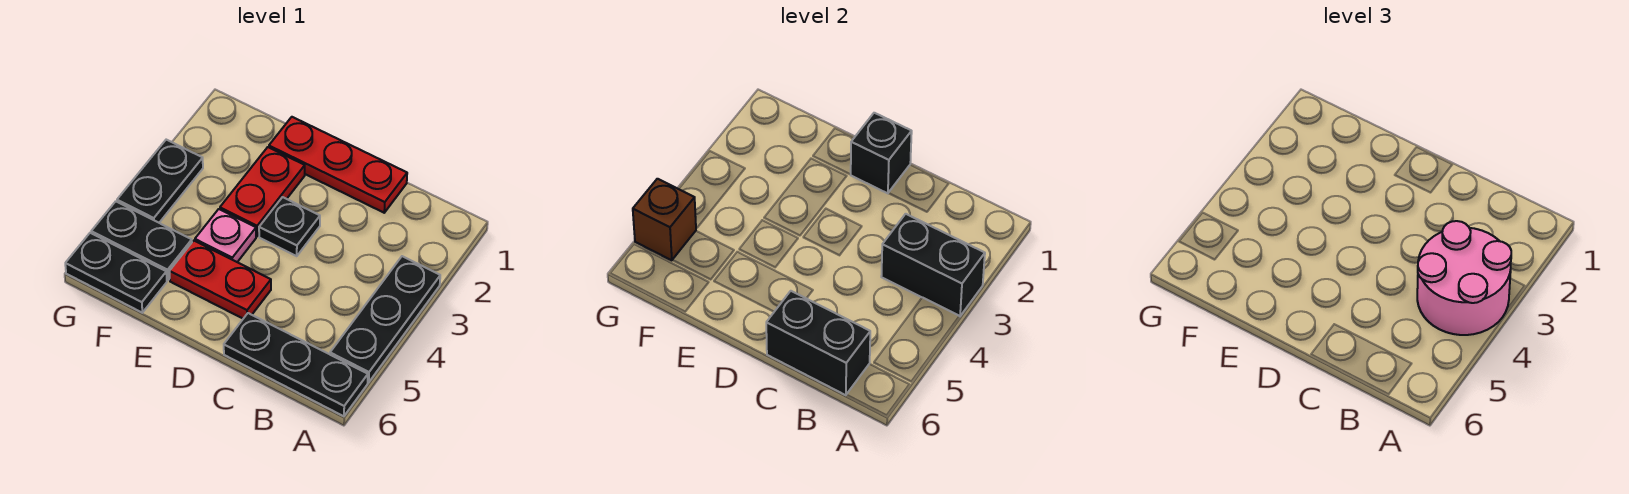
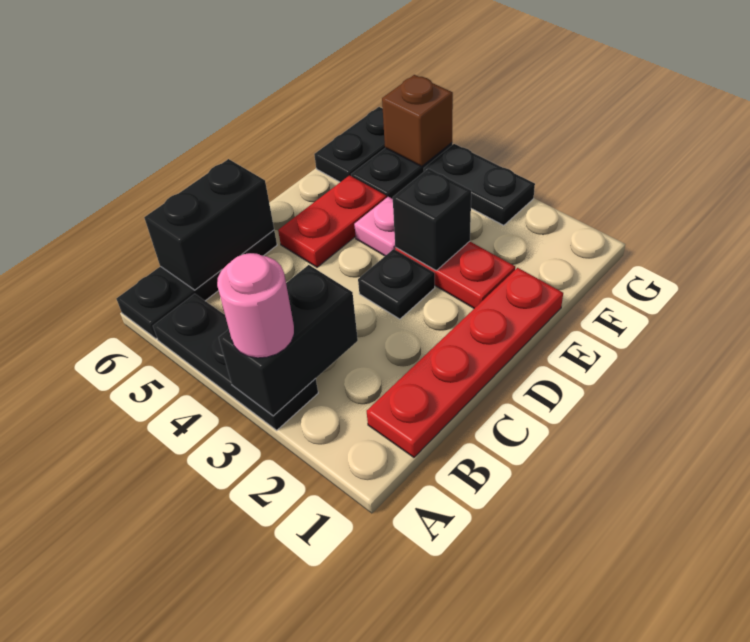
pink round brick A3:B4 level 3 -> pink round brick A3 level 3
red plate C1:E1 level 1 -> red plate B1:E1 level 1
black brick D1 level 2 -> black brick E3 level 2

